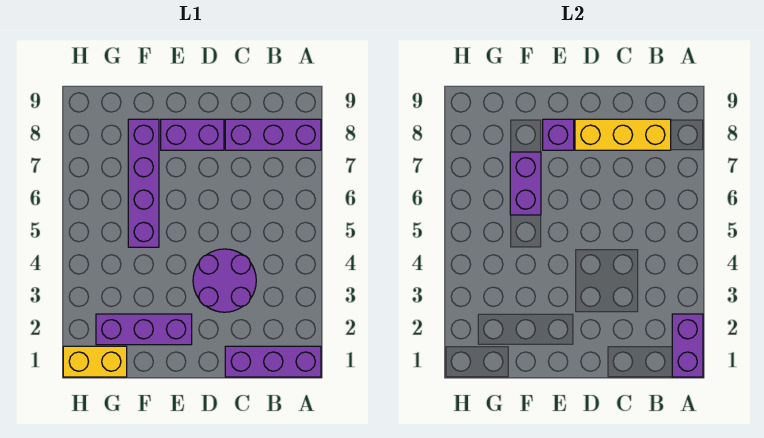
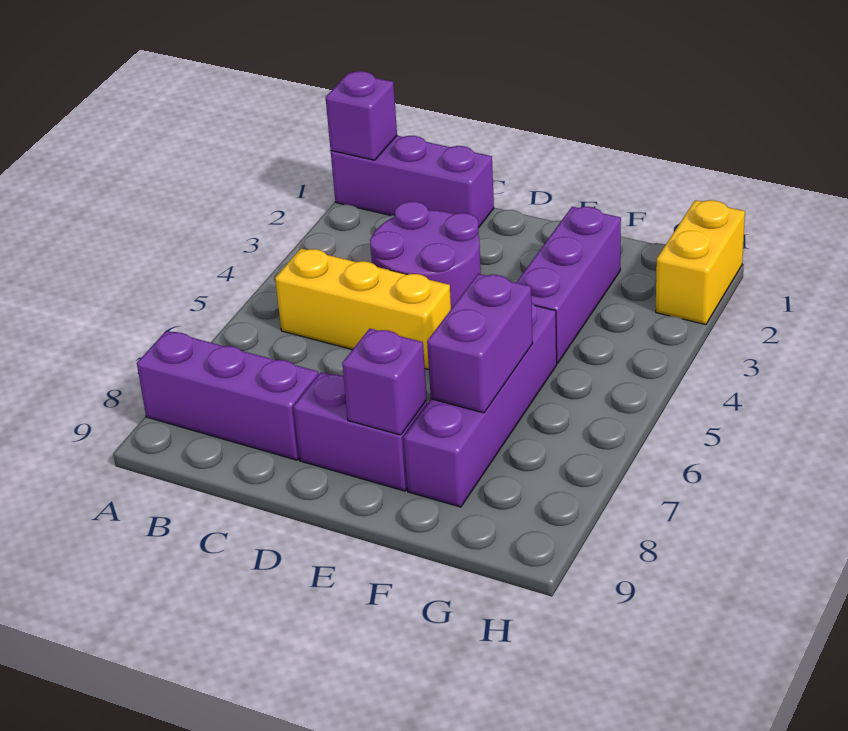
purple brick A1:A2 level 2 -> purple brick A1 level 2
yellow brick B8:D8 level 2 -> yellow brick B5:D5 level 1
purple brick E2:G2 level 1 -> purple brick F2:F4 level 1
yellow brick G1:H1 level 1 -> yellow brick H1:H2 level 1

